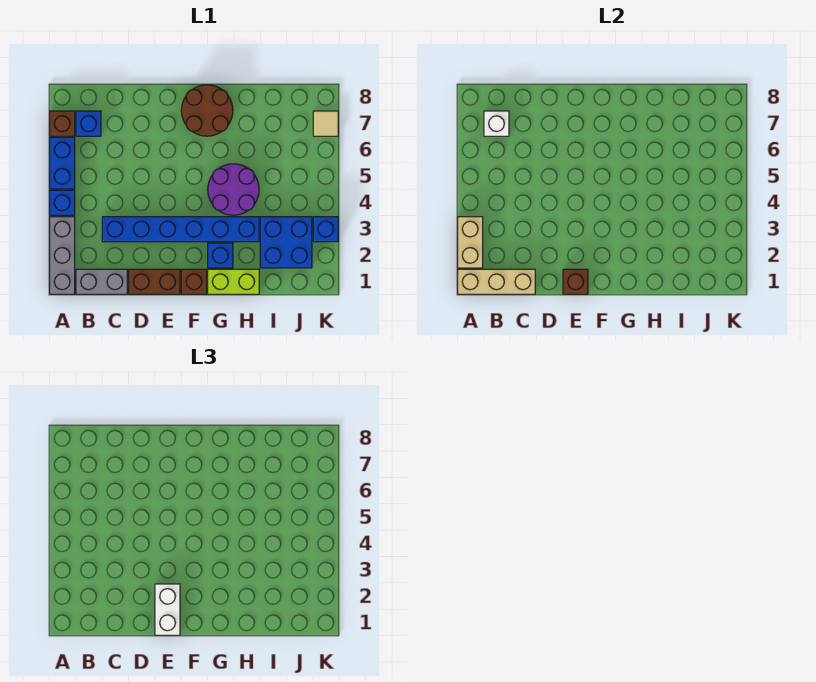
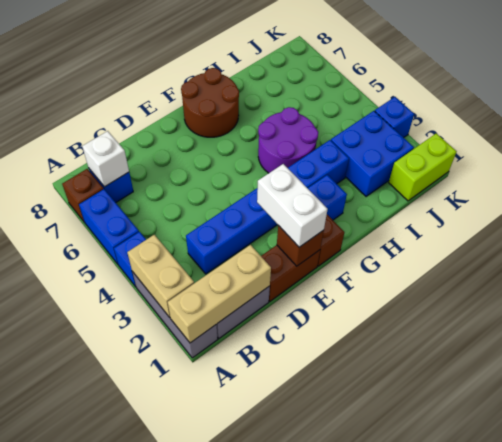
lime brick G1:H1 level 1 -> lime brick J1:K1 level 1
tan tile K7 level 1 -> none

